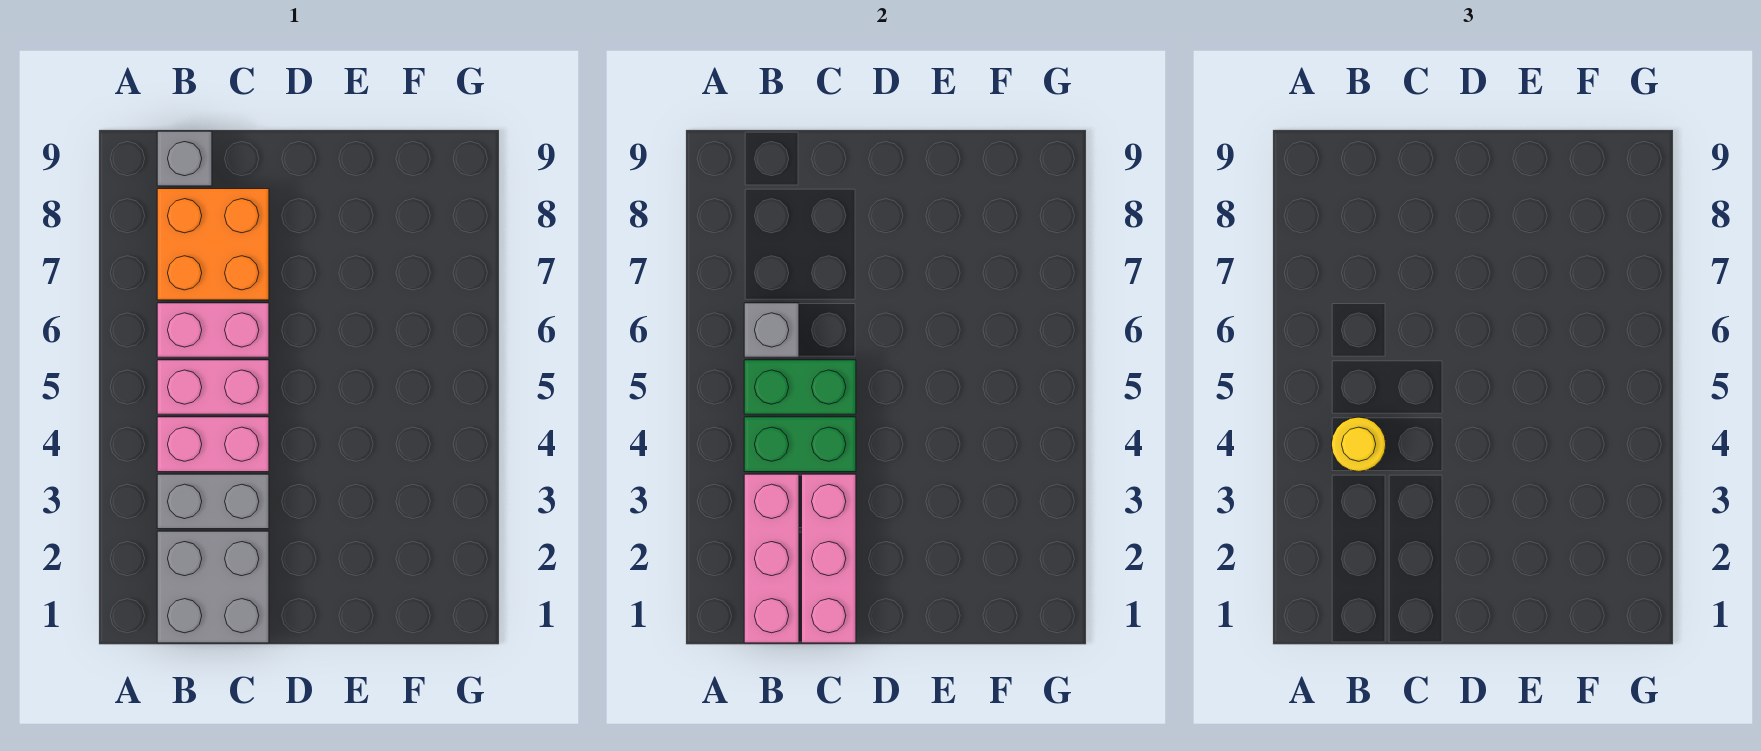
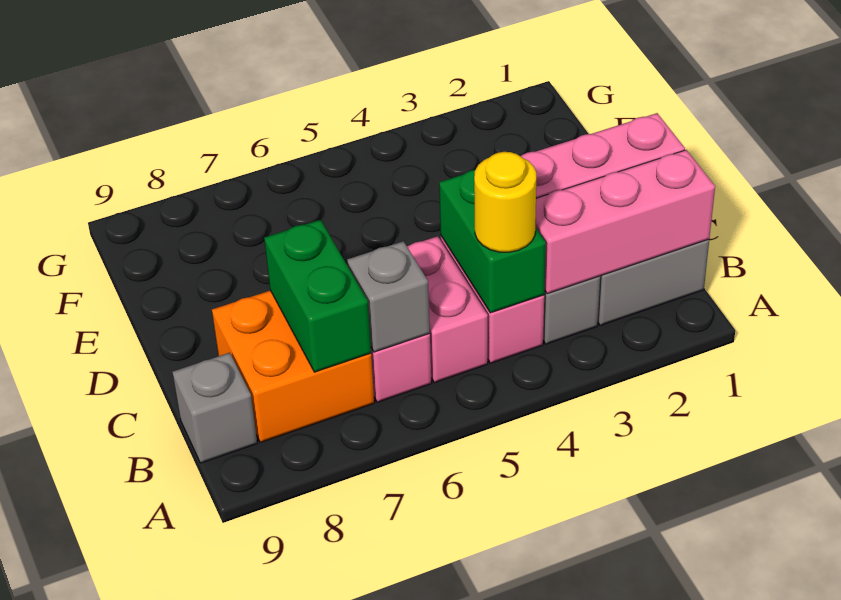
green brick B5:C5 level 2 -> green brick B7:C7 level 2

